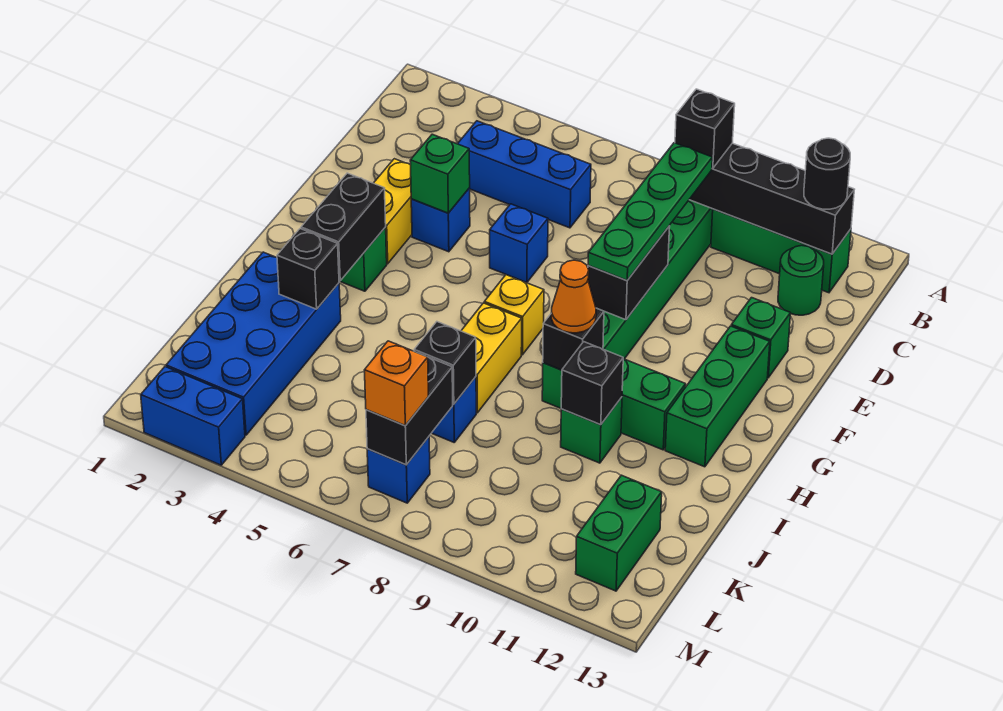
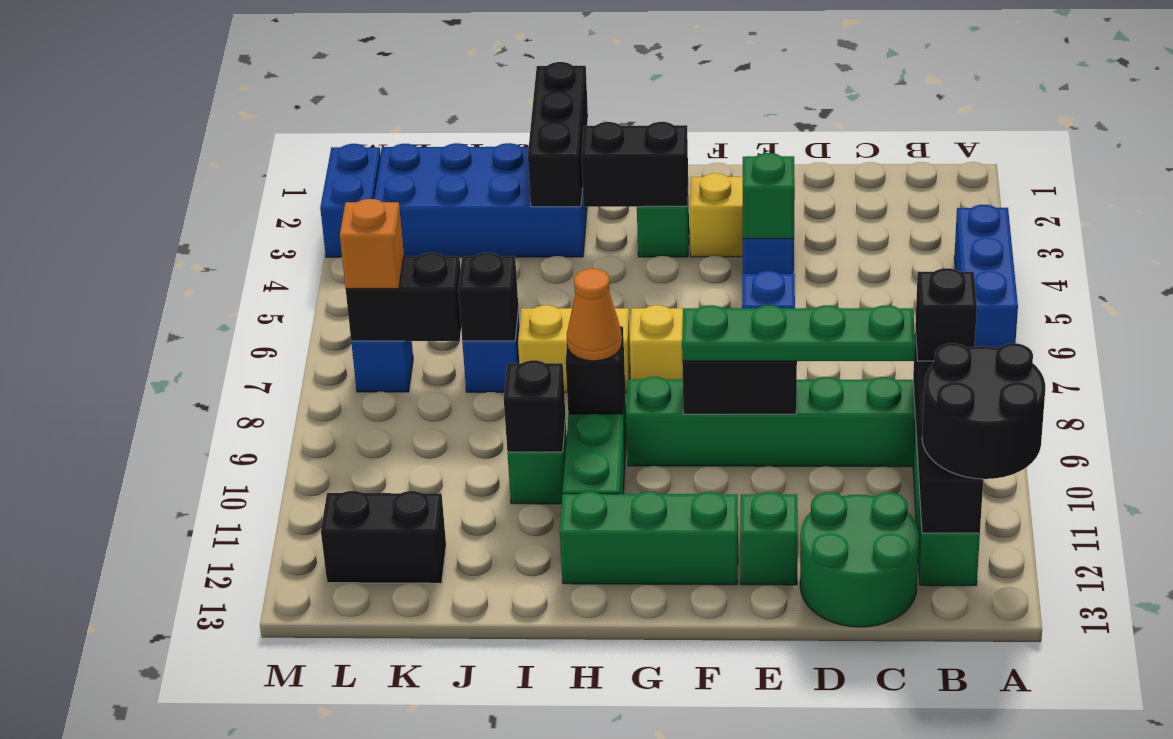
black round brick B12 level 3 -> black round brick A11:B12 level 3
blue brick C4:C6 level 1 -> blue brick A4:A6 level 1
green round brick C12 level 1 -> green round brick C12:D13 level 1
black brick I3 level 2 -> black brick I1:I3 level 2
green brick K12:L12 level 1 -> black brick K12:L12 level 1

